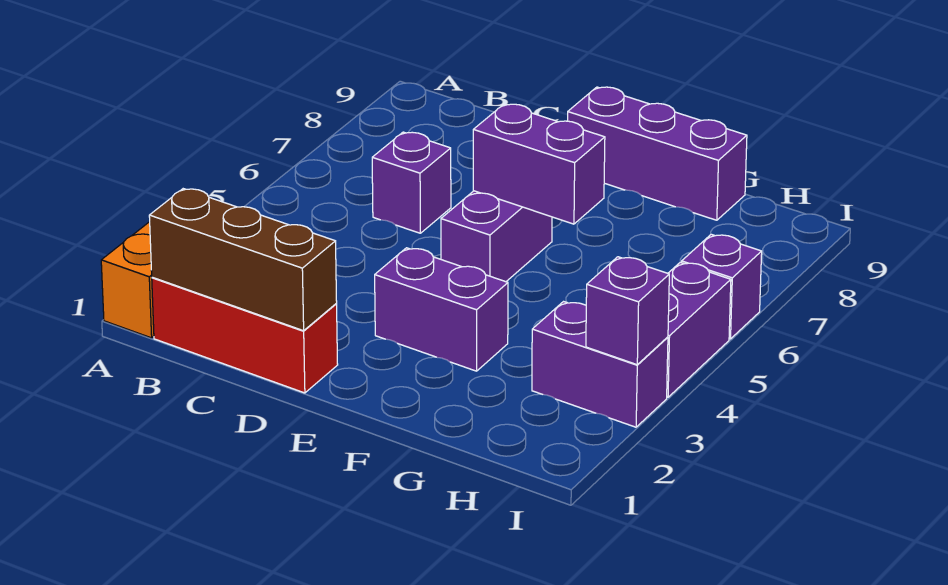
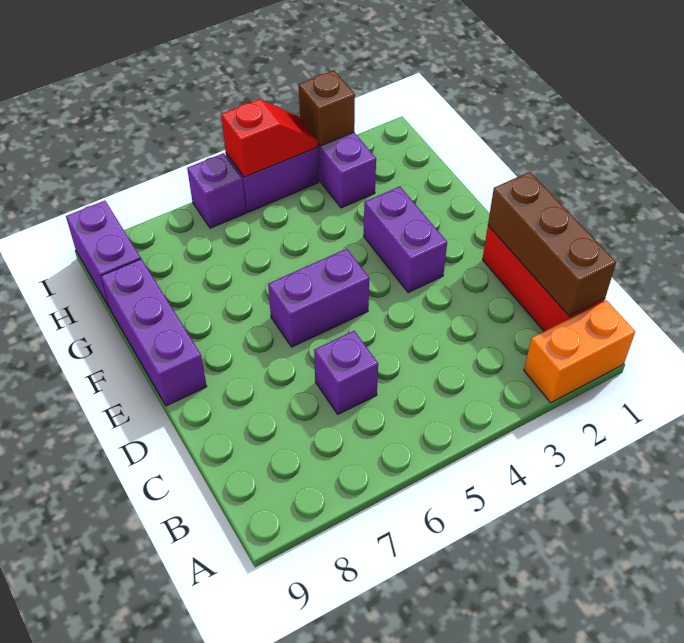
purple brick E6:F6 level 2 -> purple brick H9:I9 level 1
purple brick I3 level 2 -> brown brick I3 level 2
none -> red slope I4:I5 level 2 top 5

